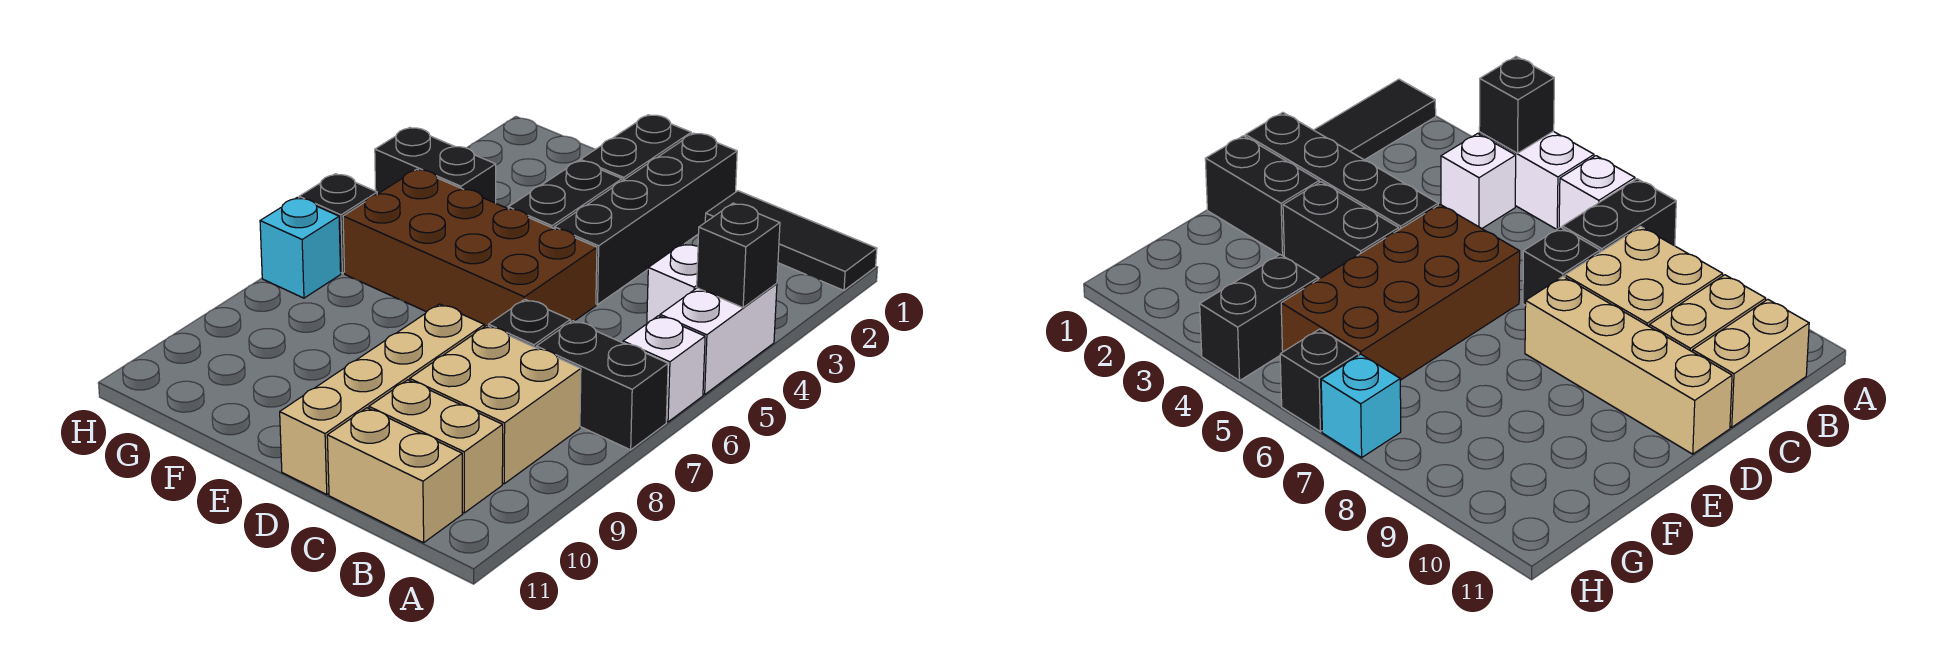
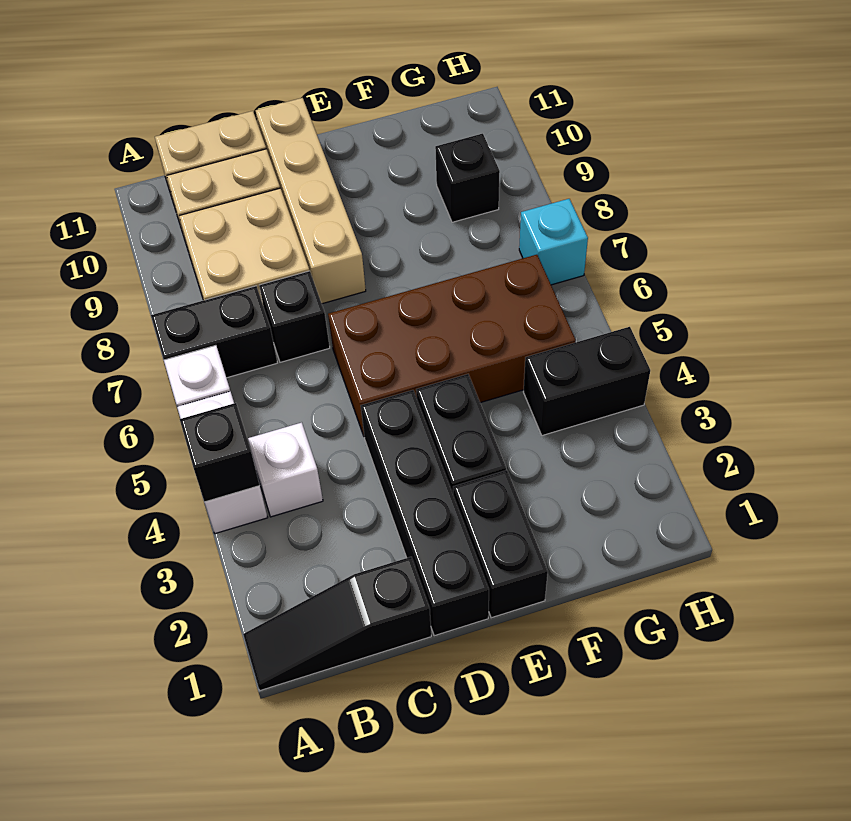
black tile A1:C1 level 1 -> black slope A1:C1 level 1 top C
black brick H6 level 1 -> black brick G9 level 1

